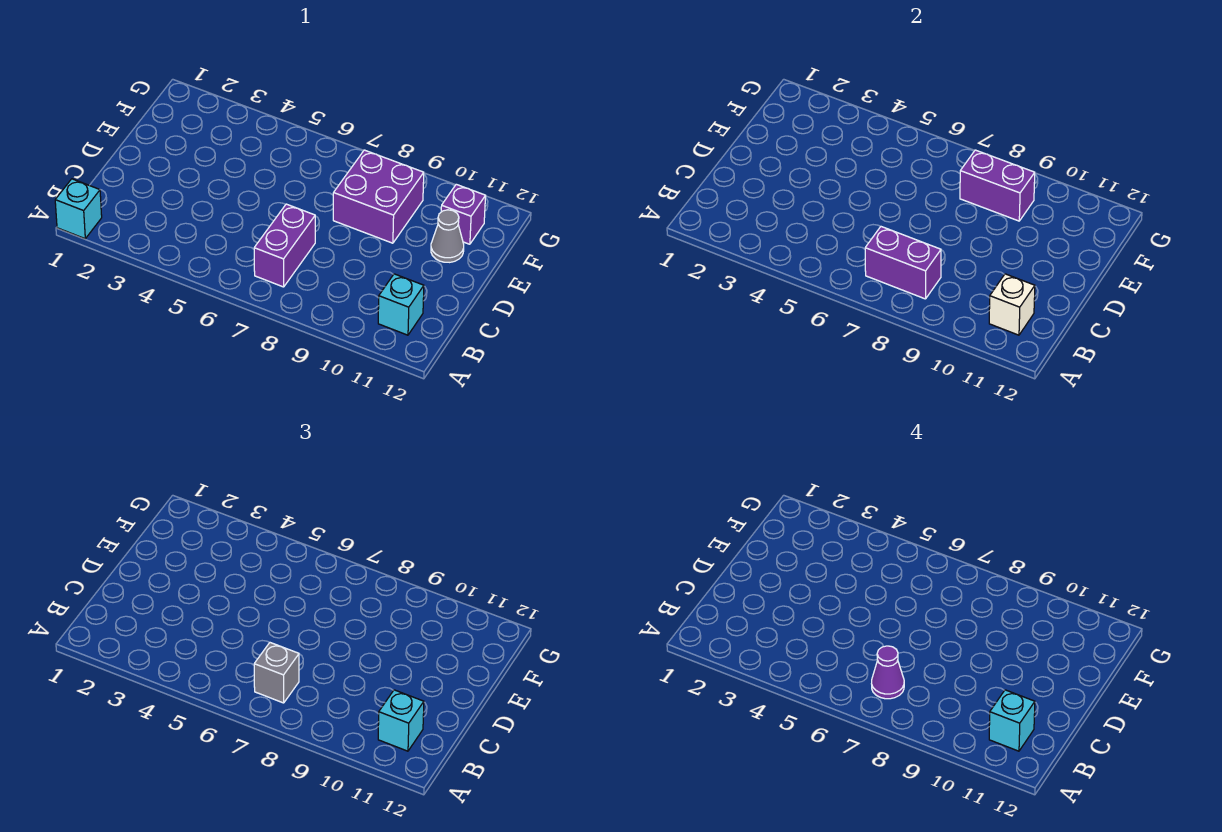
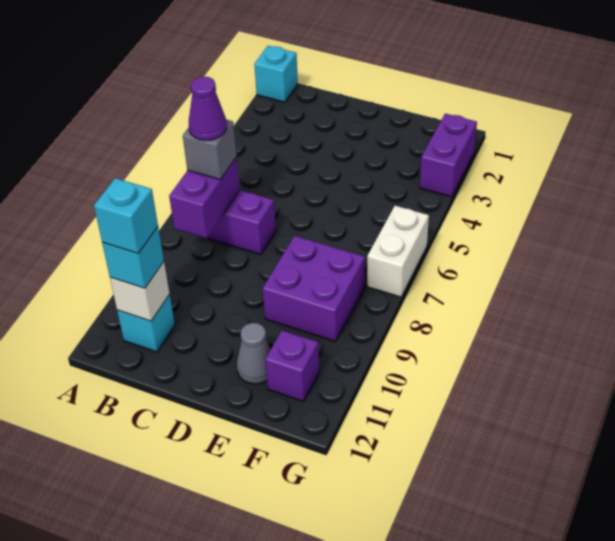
purple brick F8:F9 level 2 -> purple brick G2:G3 level 1
none -> white brick G6:G7 level 1

